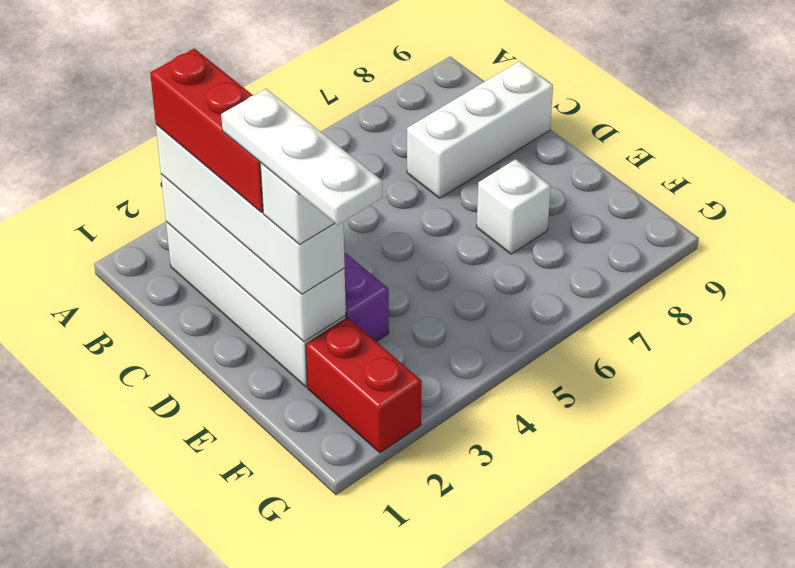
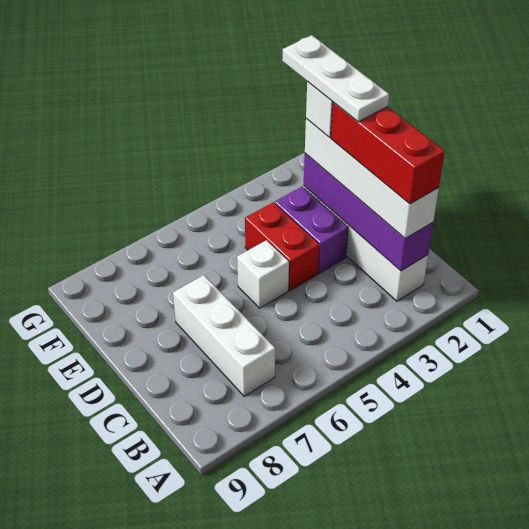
white brick B2:E2 level 2 -> purple brick B2:E2 level 2
white brick C7:C9 level 1 -> white brick B7:D7 level 1
white brick E7 level 1 -> white brick D5 level 1
red brick F2:G2 level 1 -> red brick D4:E4 level 1

